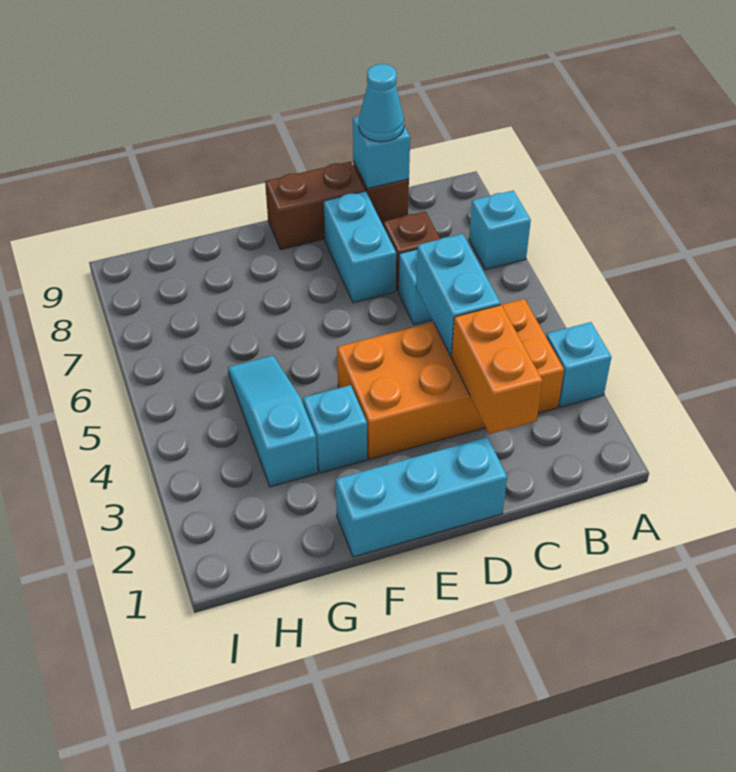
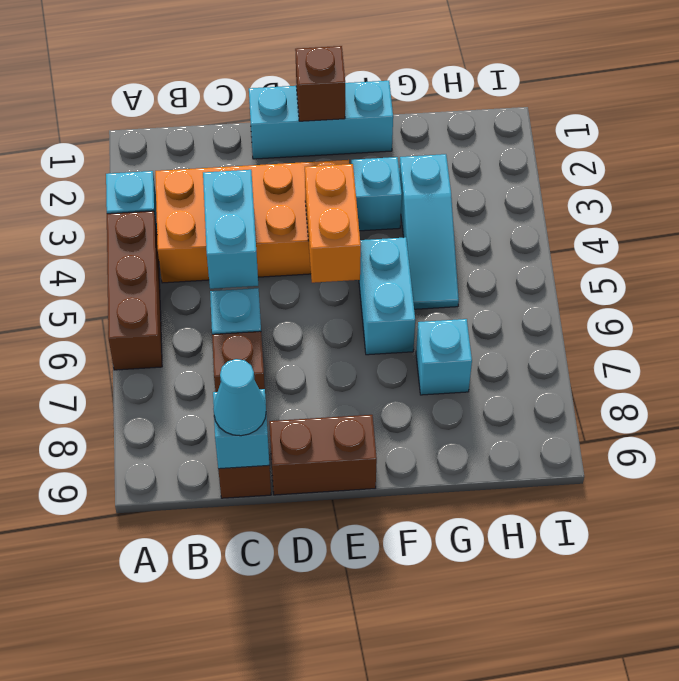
none -> brown brick A4:A6 level 1
cyan brick A7 level 1 -> cyan brick G7 level 1
orange brick C2:C3 level 2 -> orange brick E4:E5 level 2
cyan brick D7:D8 level 1 -> cyan brick F5:F6 level 1
none -> brown brick E1 level 2

